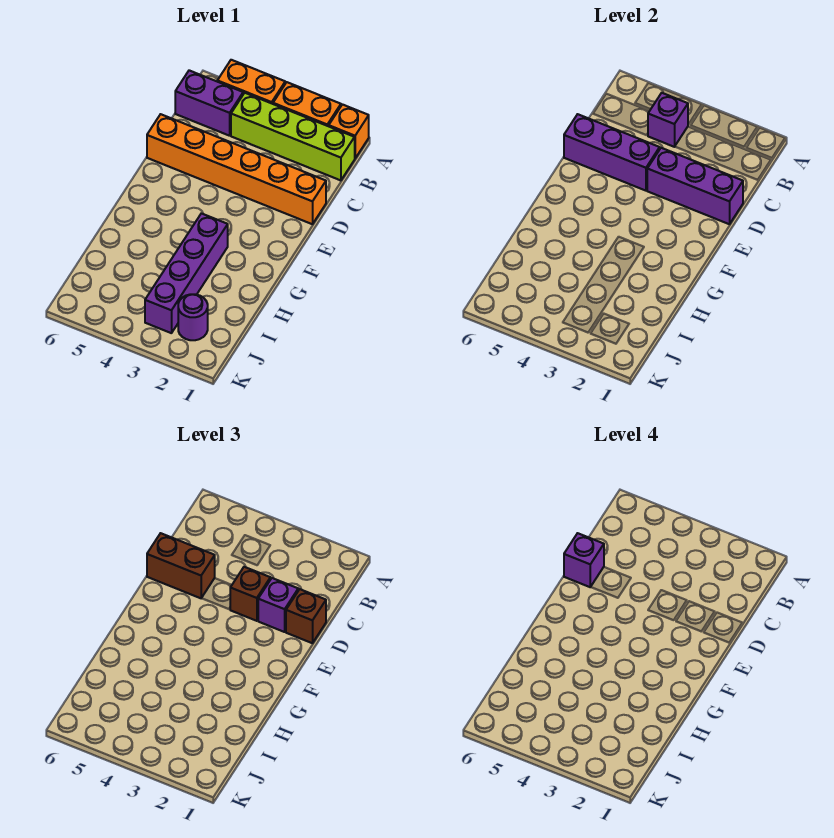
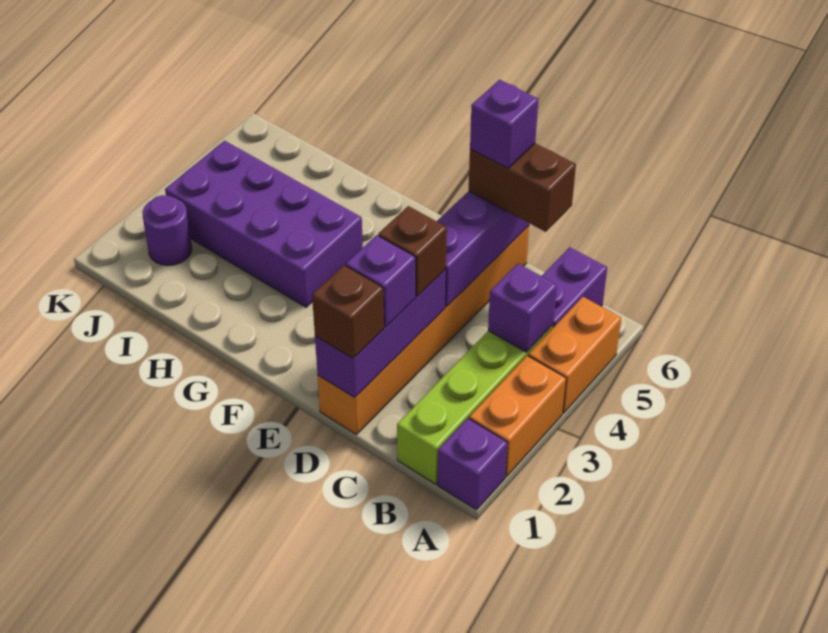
orange brick A1 level 1 -> purple brick A1 level 1
brown brick D5:D6 level 3 -> brown brick C6:D6 level 3
purple brick G3:J3 level 1 -> purple brick G3:J4 level 1

